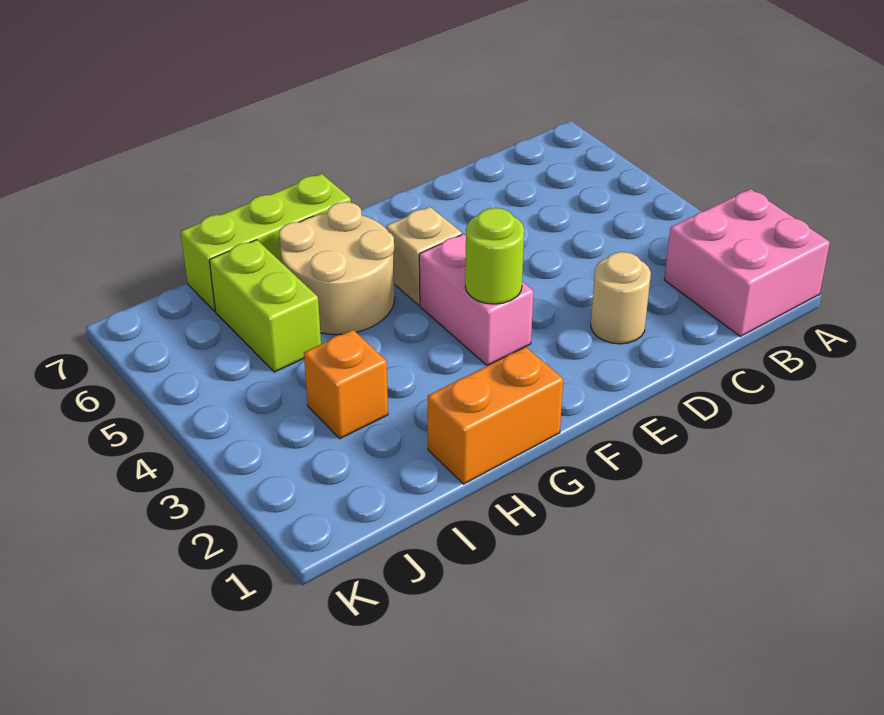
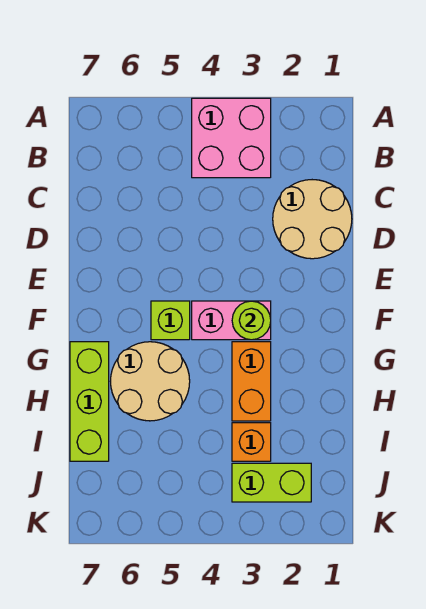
pink brick A1:B2 level 1 -> pink brick A3:B4 level 1
tan round brick D2 level 1 -> tan round brick C1:D2 level 1
tan brick F5 level 1 -> lime brick F5 level 1
orange brick G1:H1 level 1 -> orange brick G3:H3 level 1
lime brick I5:I6 level 1 -> lime brick J2:J3 level 1

